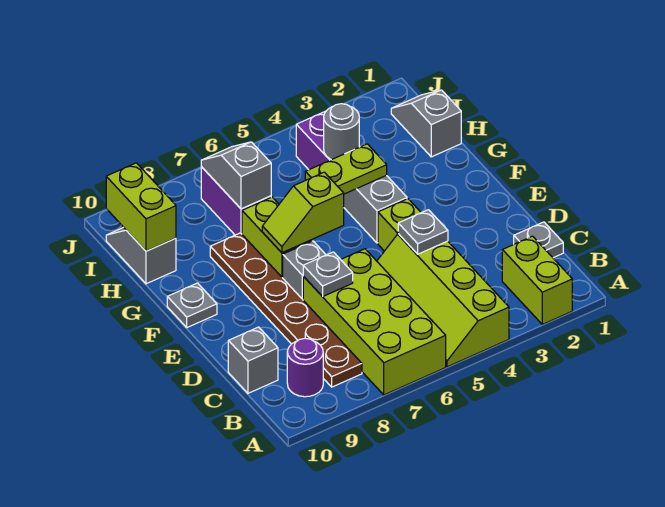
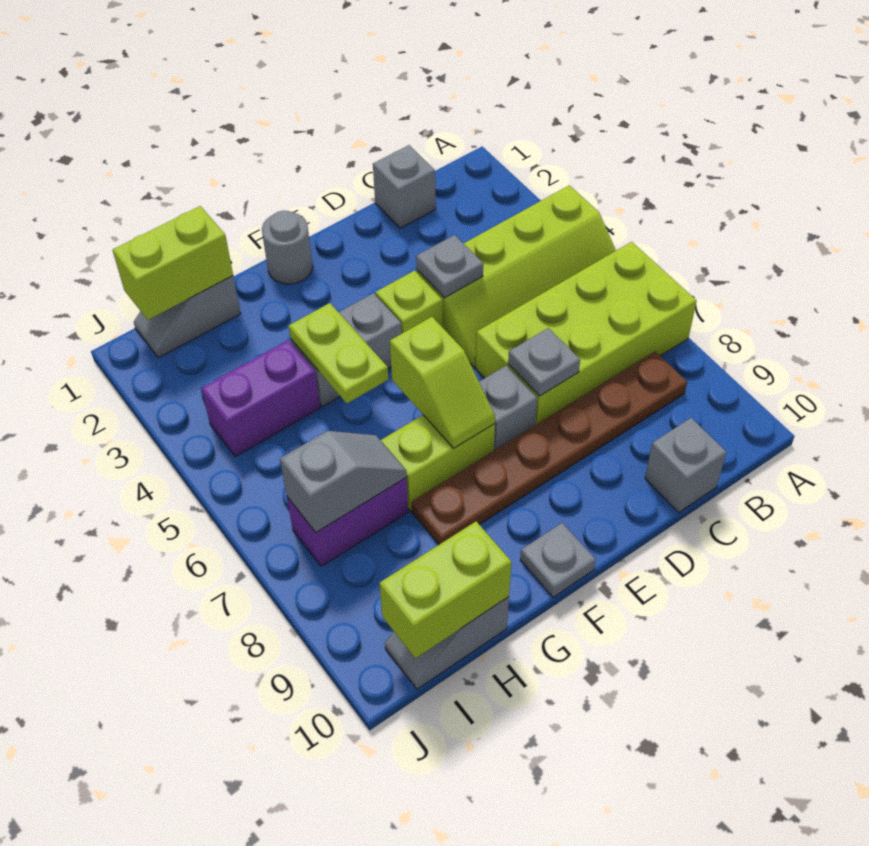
lime brick A2:B2 level 1 -> lime brick H1:I1 level 2
purple round brick B9 level 1 -> none
grey plate C1 level 1 -> grey brick C1 level 1
grey round brick H4 level 2 -> grey round brick F1 level 1
grey slope H7:I7 level 2 top H -> grey slope H7:I7 level 2 top I

